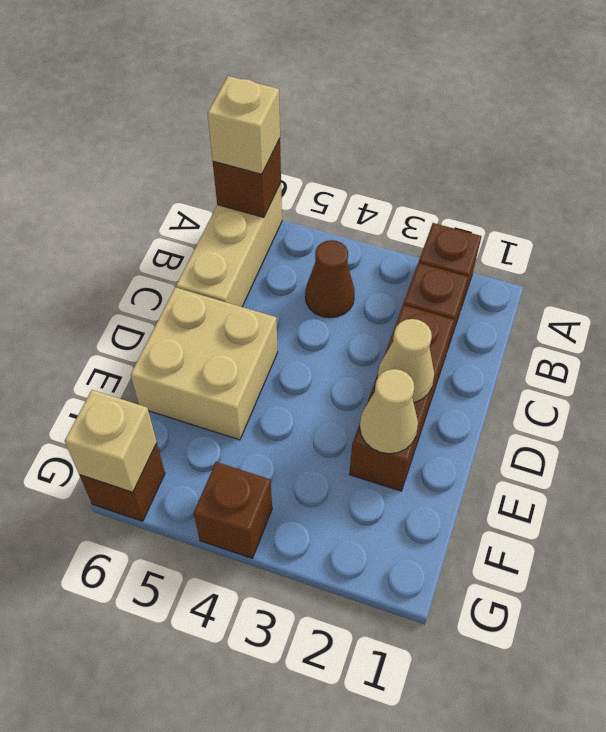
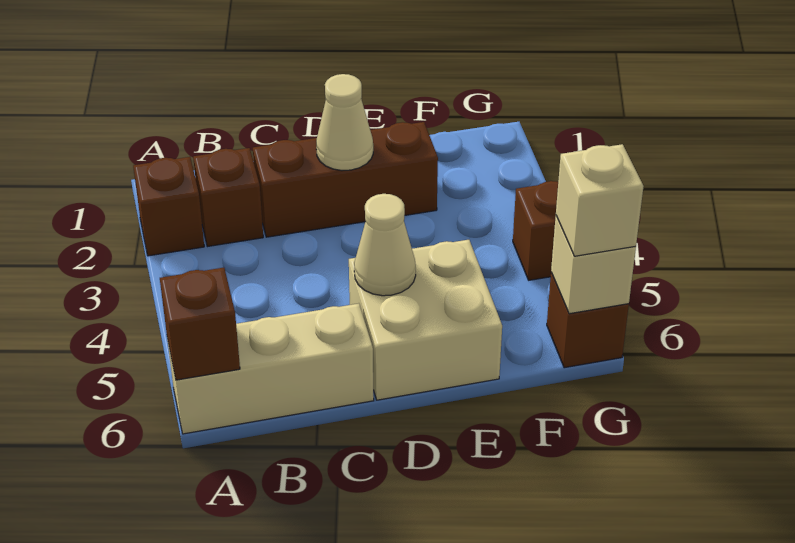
tan brick A6 level 3 -> tan brick G6 level 3
brown cone B4 level 1 -> none
tan cone E2 level 2 -> tan cone D5 level 2

